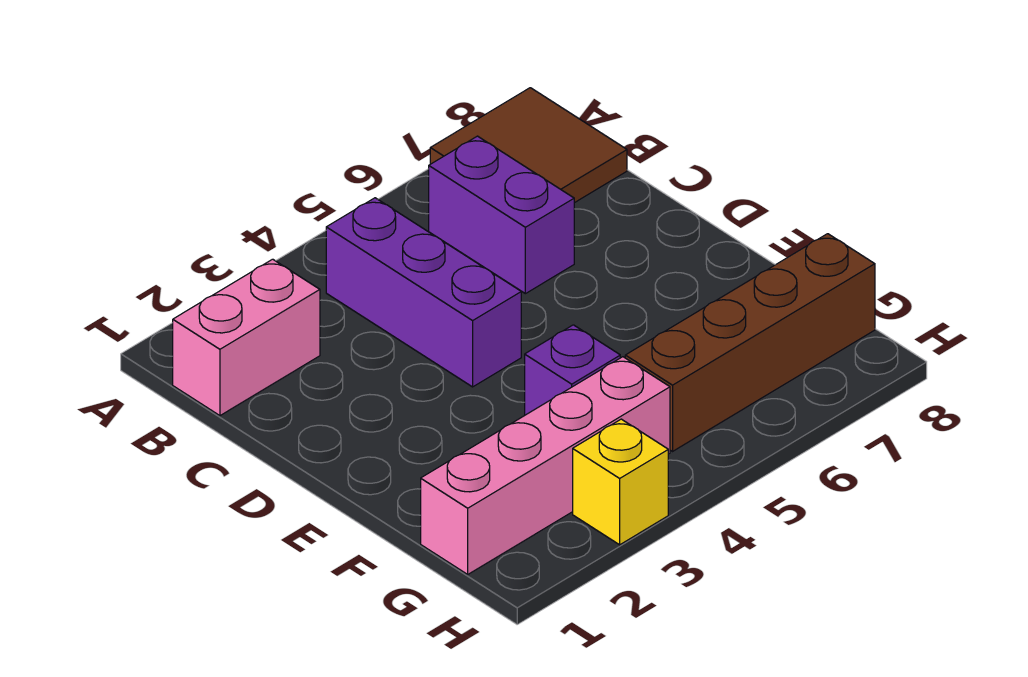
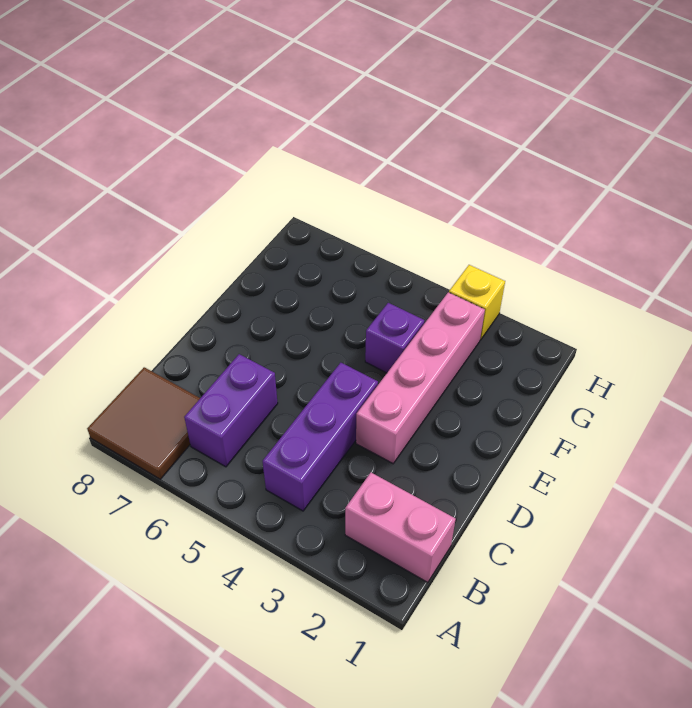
pink brick G1:G4 level 1 -> pink brick D3:G3 level 1
brown brick G5:G8 level 1 -> none

